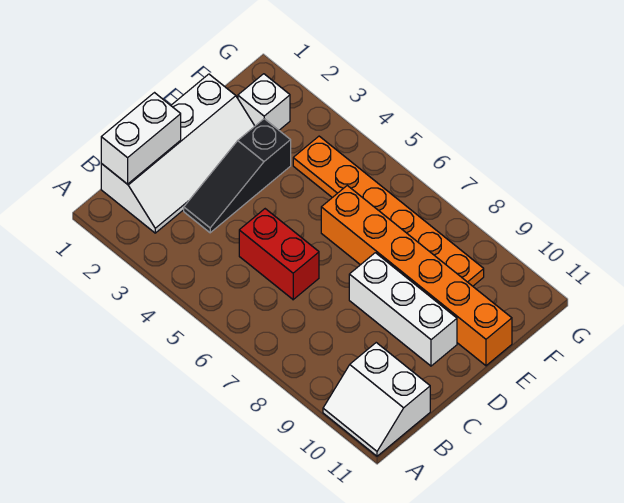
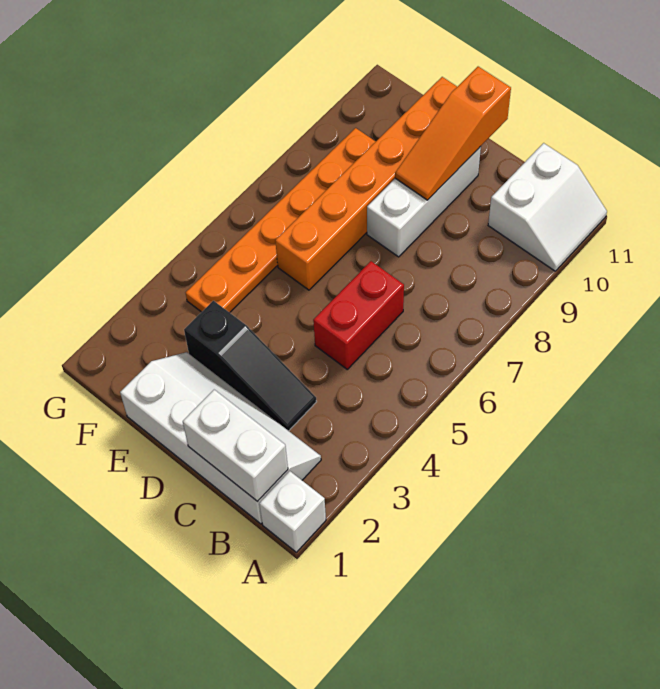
none -> orange slope D9:D11 level 2 top 11
white brick F2 level 1 -> white brick A1 level 1

